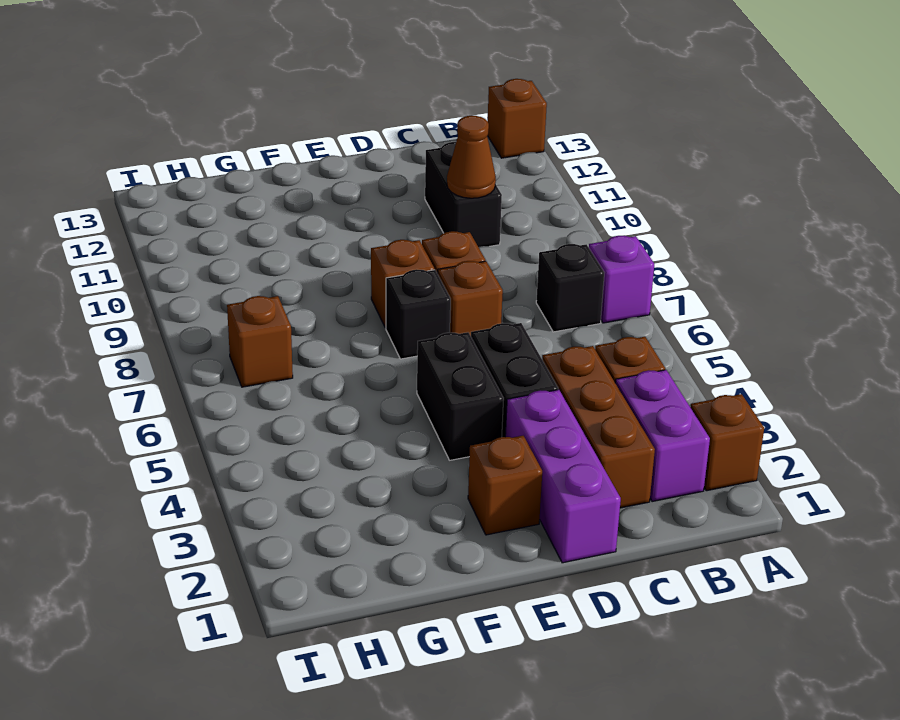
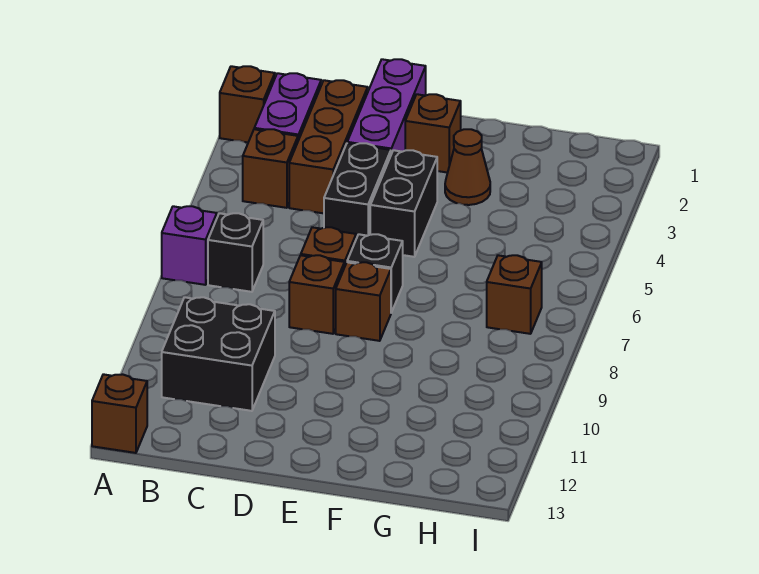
black brick C10:C11 level 1 -> black brick B10:C11 level 1
brown cone C10 level 2 -> brown cone F3 level 1

